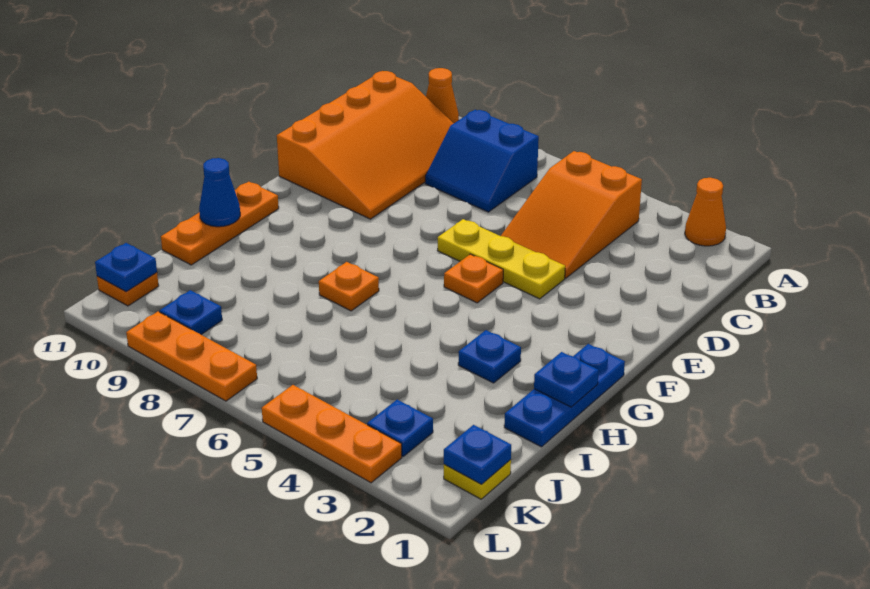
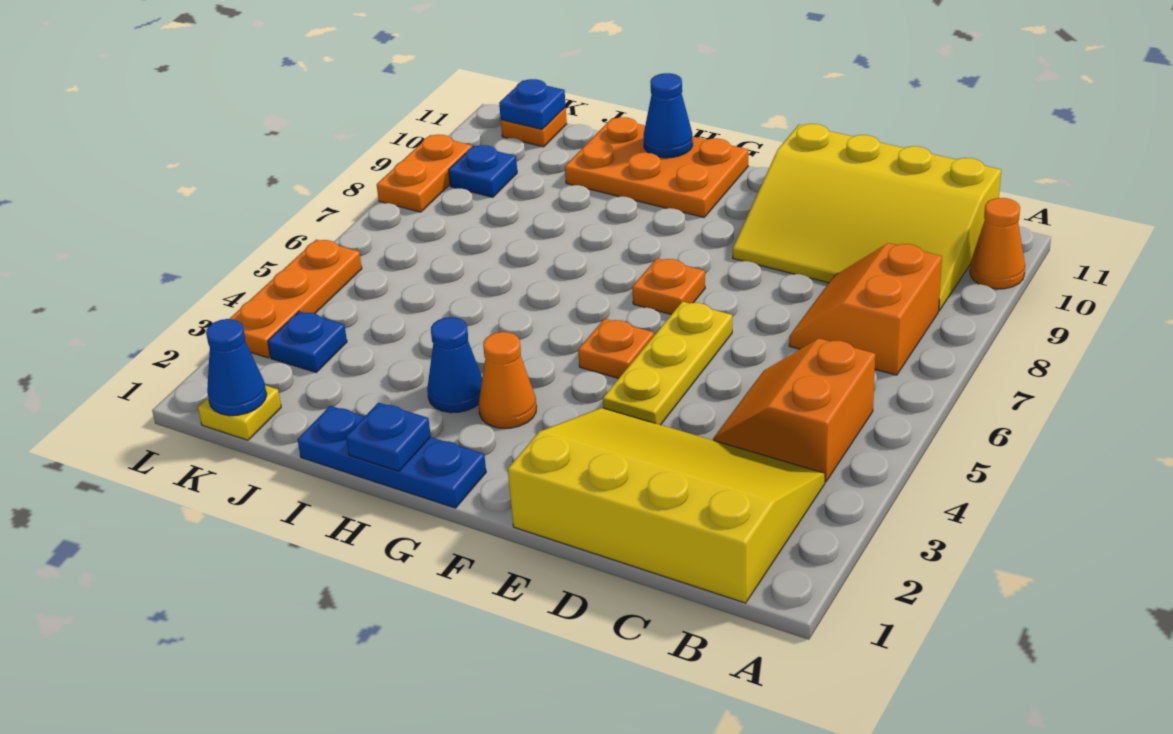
orange cone A2 level 1 -> orange cone G3 level 1
none -> yellow slope B1:E3 level 1 top 1
orange slope B4:D5 level 1 top B -> orange slope B4:C5 level 1 top B
blue slope B7:C8 level 1 top B -> orange slope B7:C8 level 1 top B
orange slope B9:E11 level 1 top 11 -> yellow slope B9:E11 level 1 top 11
orange plate G11:I11 level 1 -> orange plate G10:I11 level 1
blue plate H3 level 1 -> blue cone H3 level 1
orange plate H7 level 1 -> orange plate F7 level 1
blue plate K1 level 2 -> blue cone K1 level 2
orange plate L7:L9 level 1 -> orange plate L8:L9 level 1

